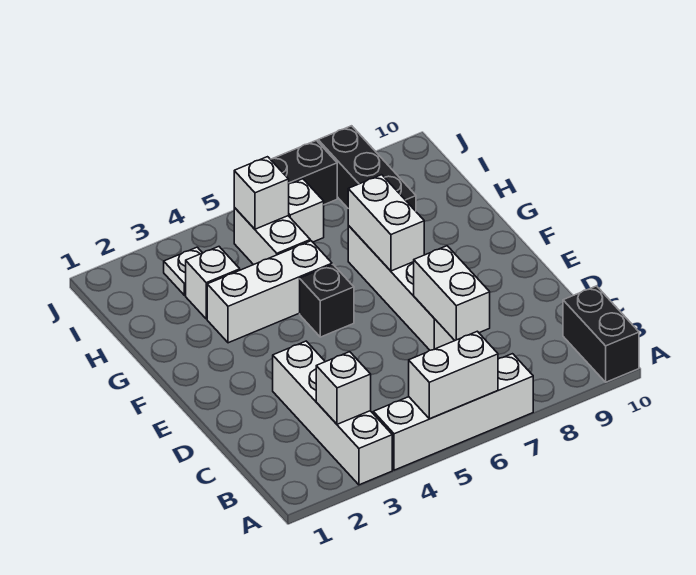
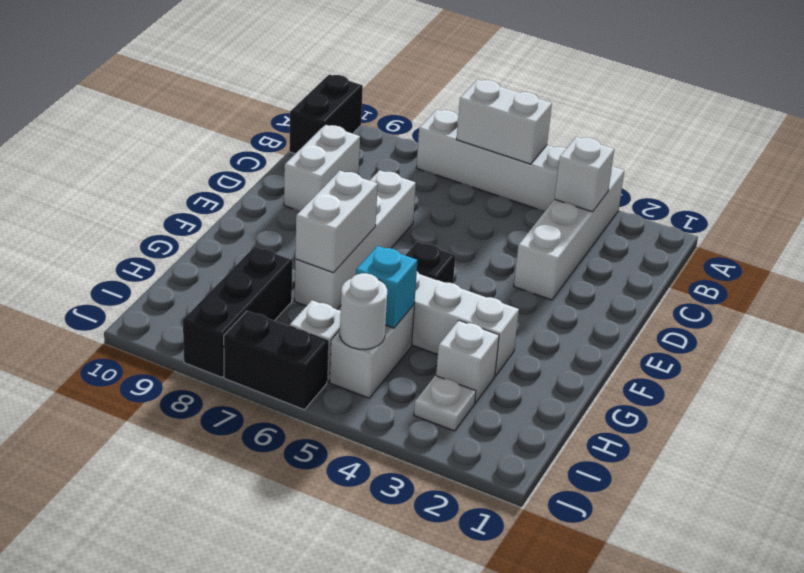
white brick C7:D7 level 2 -> white brick C9:D9 level 1
none -> cyan brick H5 level 2
white brick I5 level 2 -> white round brick I5 level 2

